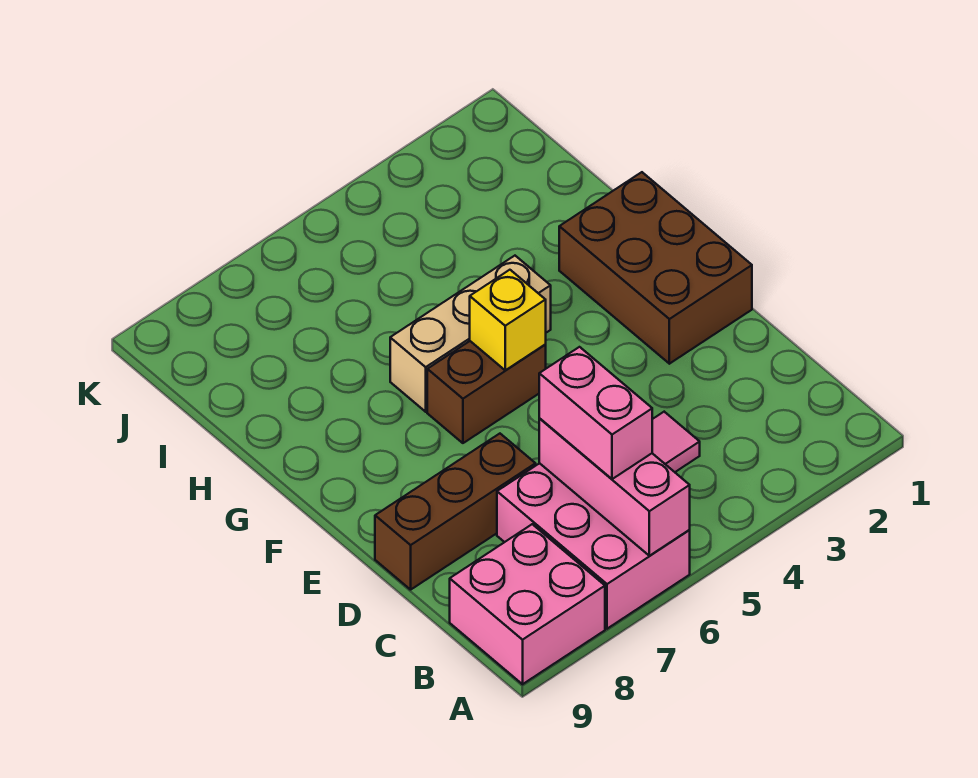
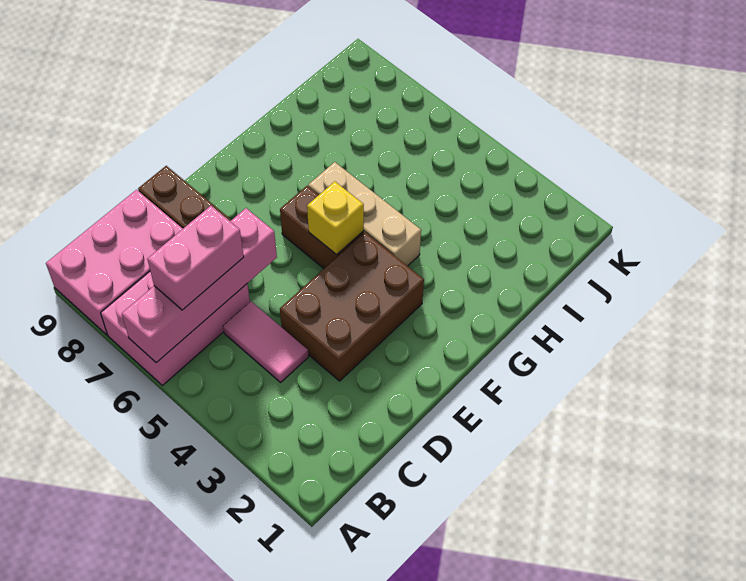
pink brick A6:C6 level 2 -> pink brick A6:D6 level 2
pink brick A8:B9 level 1 -> pink brick A8:C9 level 1
brown brick E1:G2 level 1 -> brown brick D3:F4 level 1

